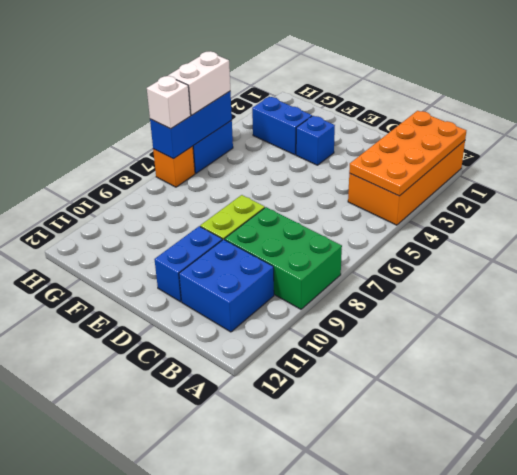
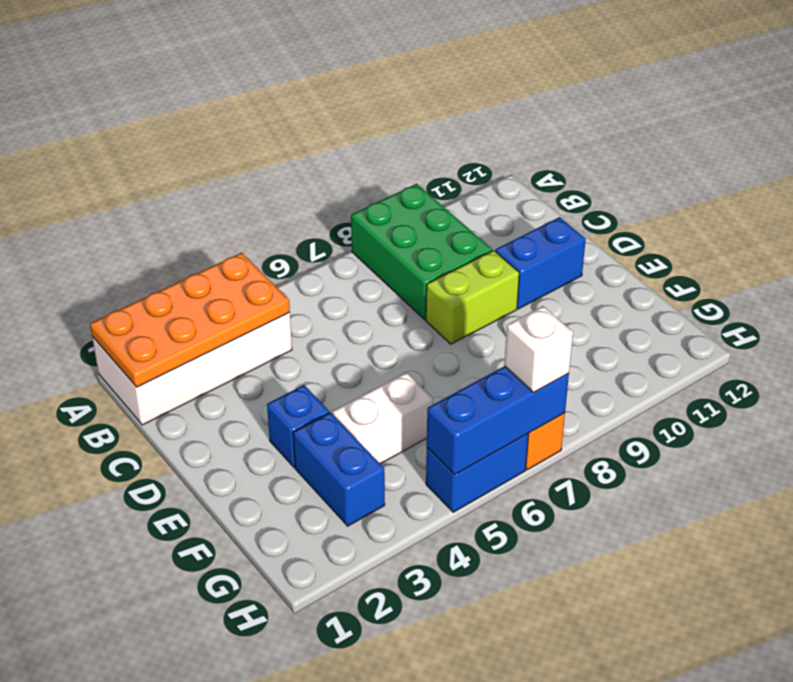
orange brick A1:B4 level 1 -> white brick A1:B4 level 1
blue brick B10:C11 level 1 -> none
white brick H5:H6 level 3 -> white brick F4:F5 level 1

